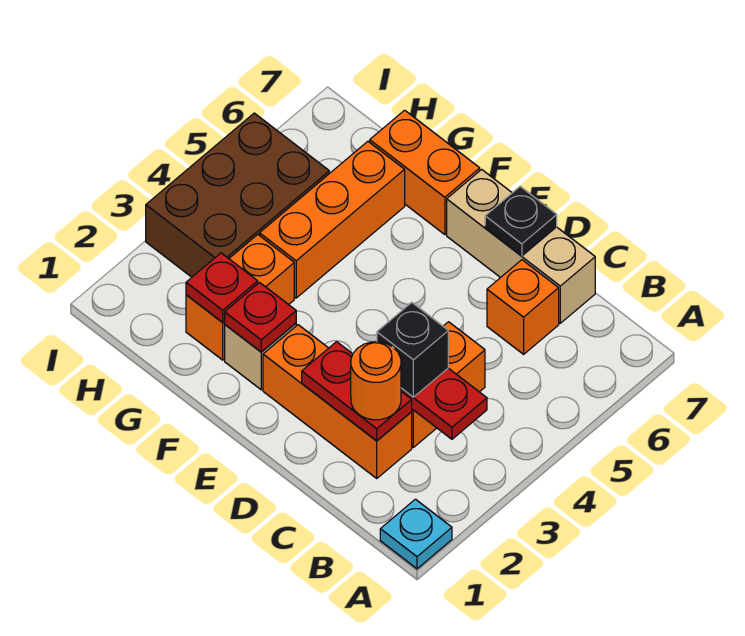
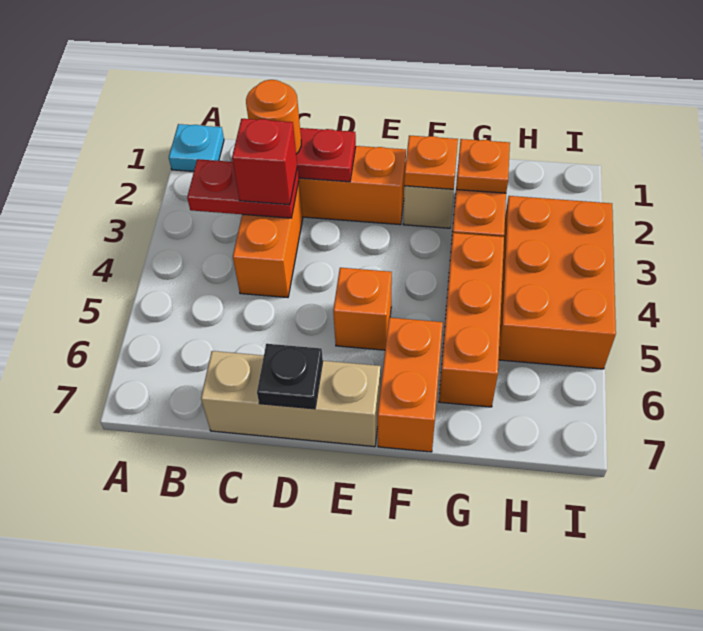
black brick C3 level 3 -> red brick C3 level 3
orange brick C6 level 1 -> orange brick E5 level 1
red plate F2 level 2 -> orange plate F2 level 2
orange brick F7:G7 level 1 -> orange brick F6:F7 level 1
red plate G2 level 2 -> orange plate G2 level 2
brown brick H3:I5 level 1 -> orange brick H3:I5 level 1

